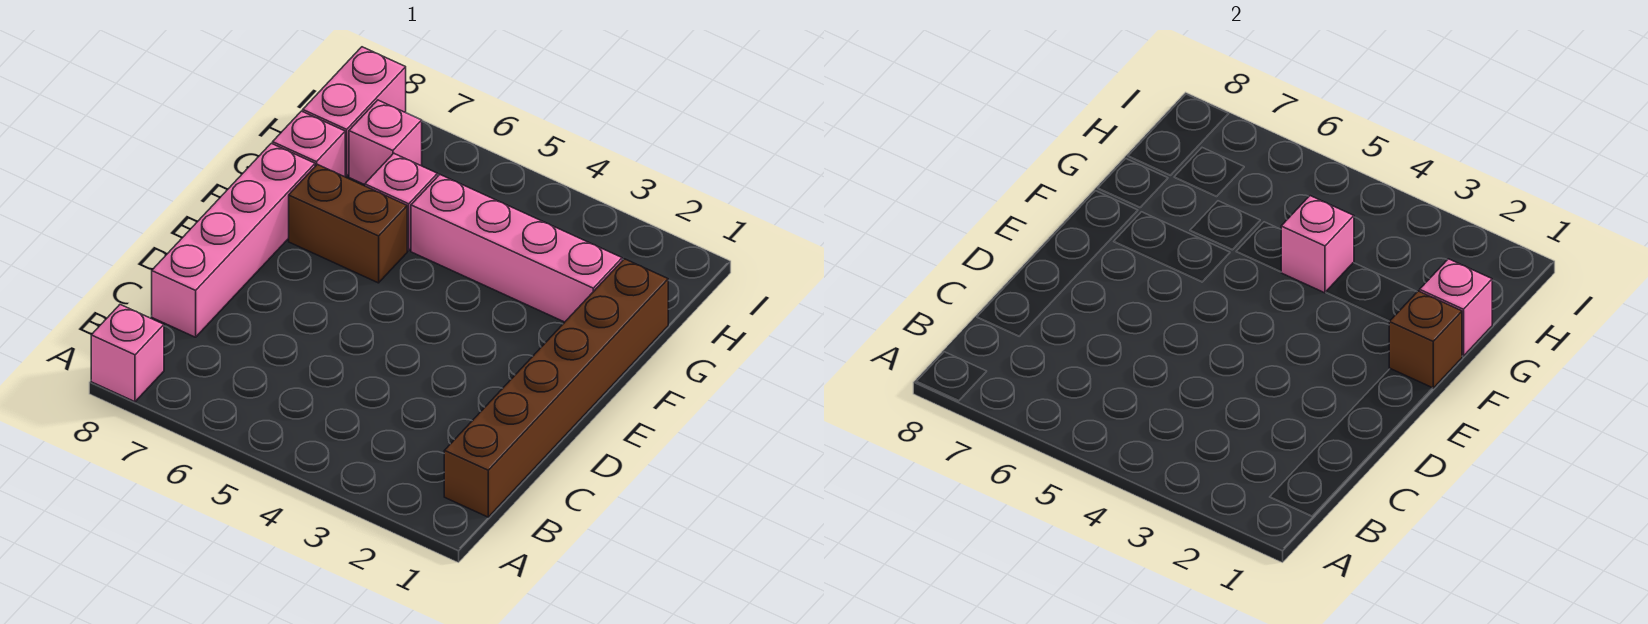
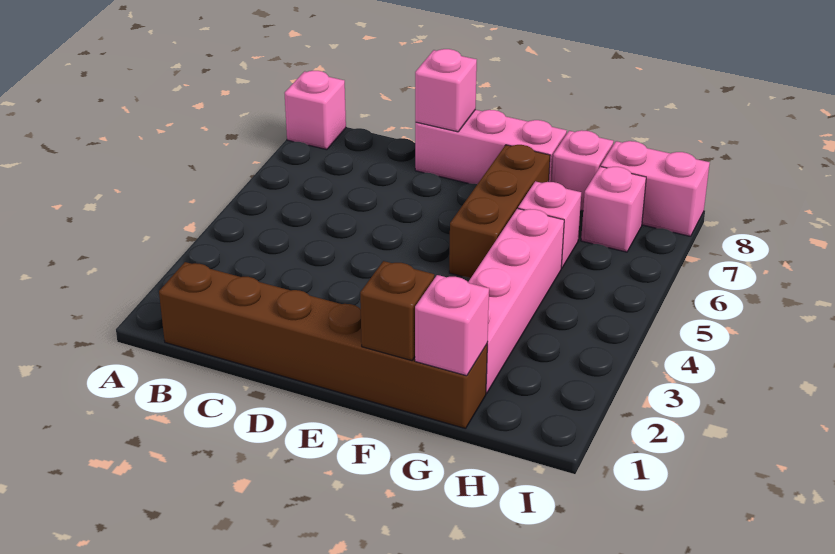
pink brick C8:F8 level 1 -> pink brick D8:F8 level 1
brown brick F6:F7 level 1 -> brown brick F5:F7 level 1
pink brick G4 level 2 -> pink brick D8 level 2

